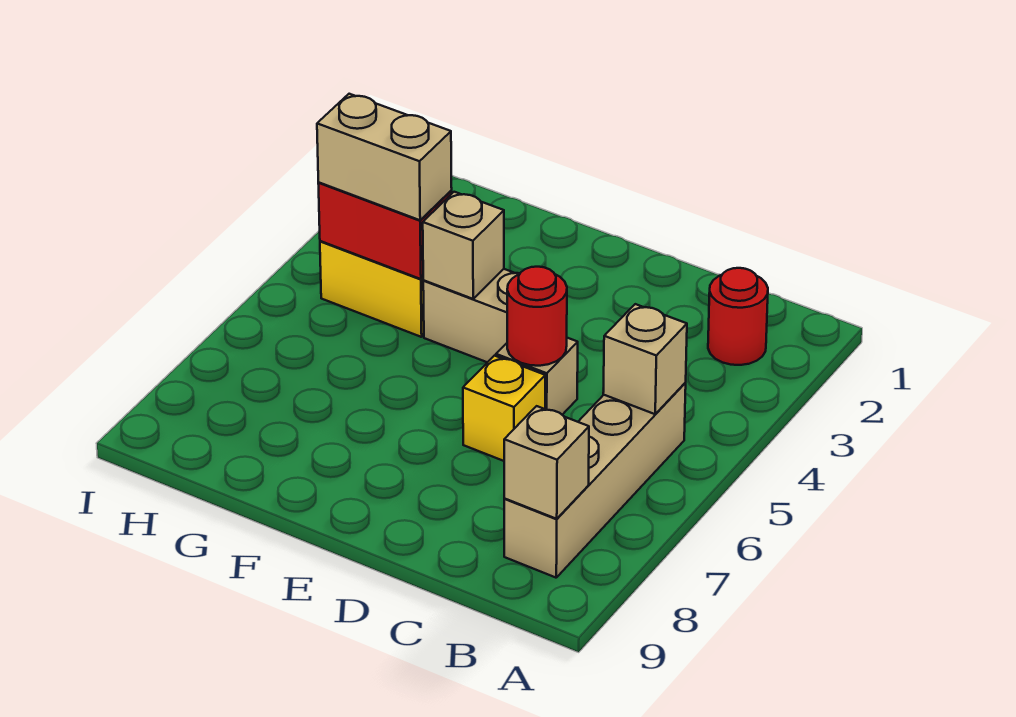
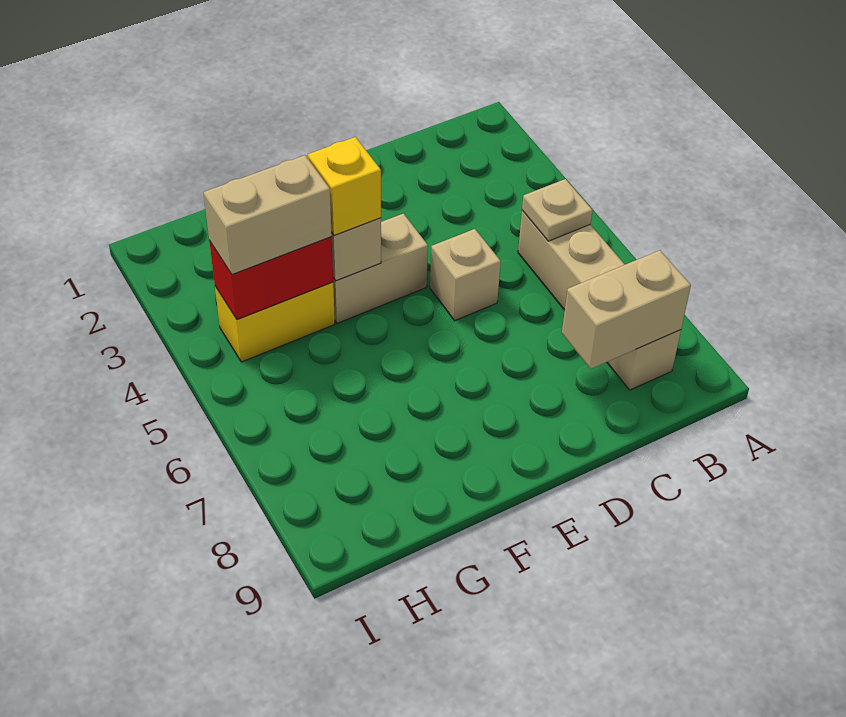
red round brick B2 level 1 -> none
tan brick B5 level 2 -> tan plate B5 level 2
tan brick B8 level 2 -> tan brick B8:C8 level 2
red round brick D5 level 2 -> none
yellow brick D6 level 1 -> yellow brick F4 level 3

